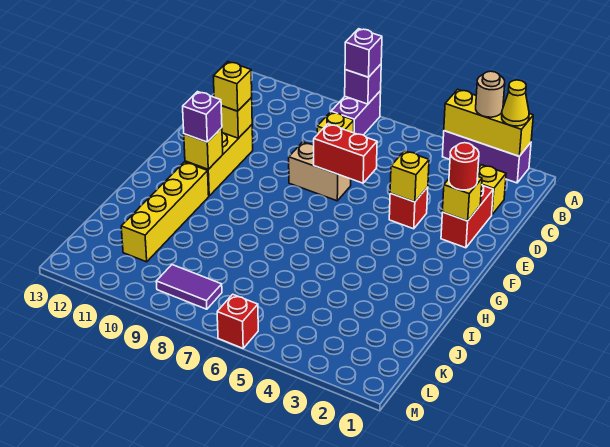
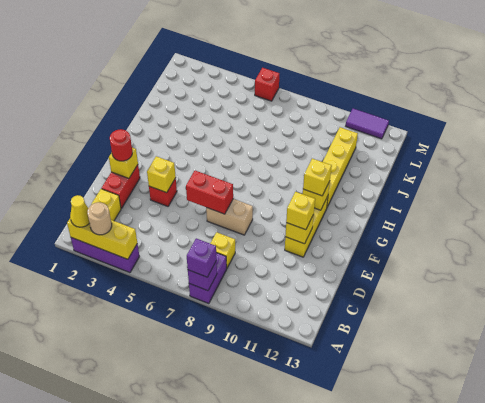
purple brick G11 level 3 -> yellow brick G11 level 3
purple tile L8:L9 level 1 -> purple tile M11:M12 level 1

